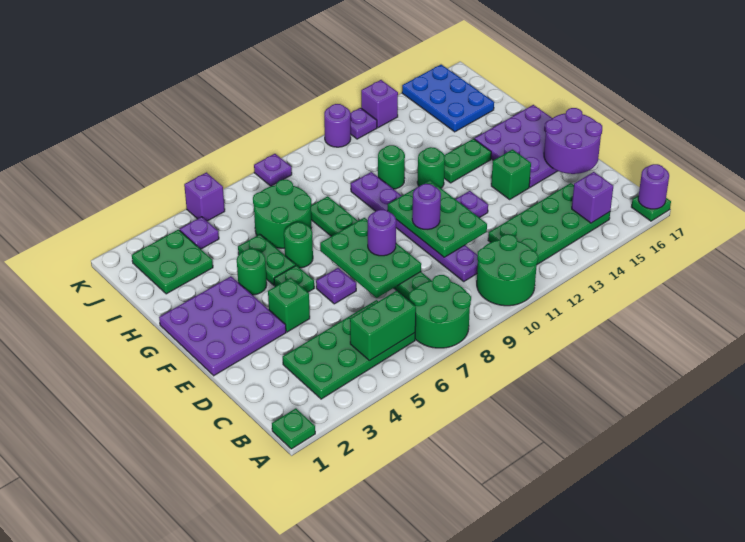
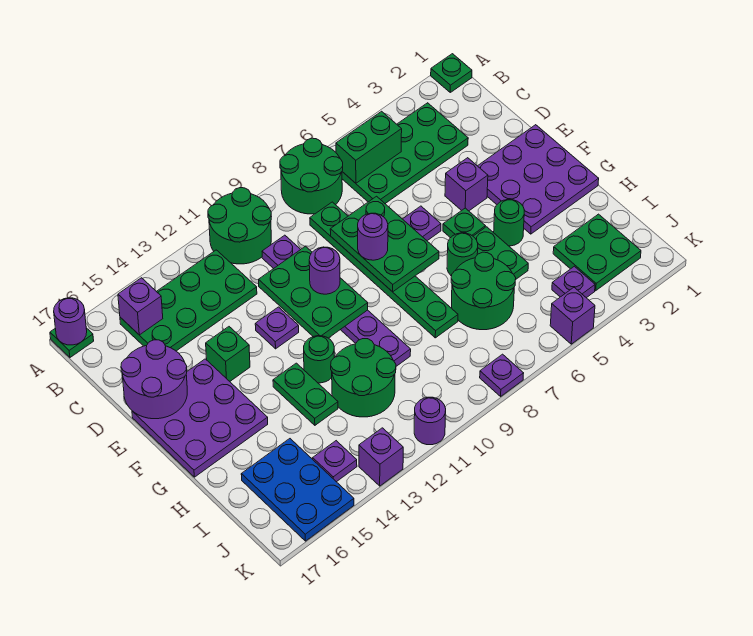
green brick E4 level 1 -> purple brick E4 level 1
green plate G13:G14 level 1 -> green plate G13:H13 level 1
green round brick H11 level 1 -> green round brick H11:I12 level 1
purple plate K12 level 1 -> purple plate J14 level 1

